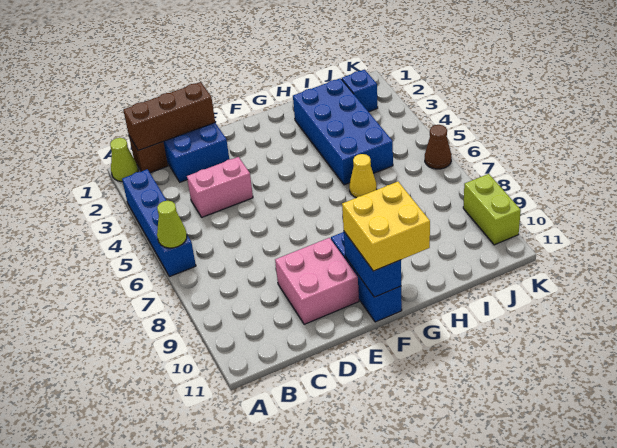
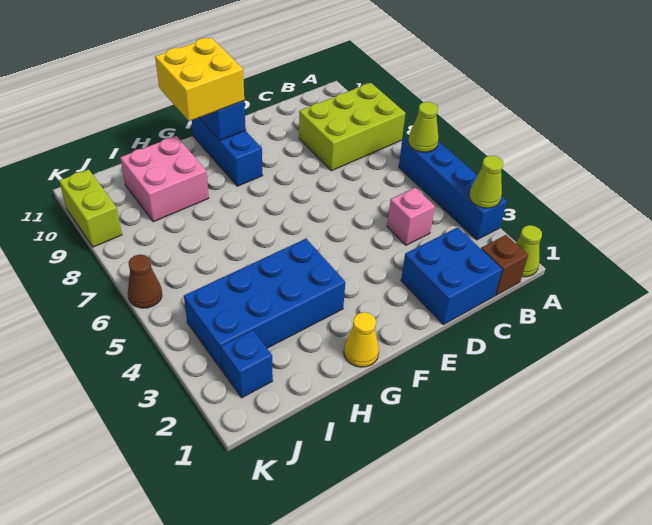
none -> lime cone A3 level 2
none -> lime brick A8:C9 level 1
brown brick B1:D1 level 2 -> none
pink brick C4:D4 level 1 -> pink brick C4 level 1
pink brick D9:E10 level 1 -> pink brick H9:I10 level 1
blue brick H2:I5 level 1 -> blue brick G3:J4 level 1
yellow cone H6 level 1 -> yellow cone G1 level 1

